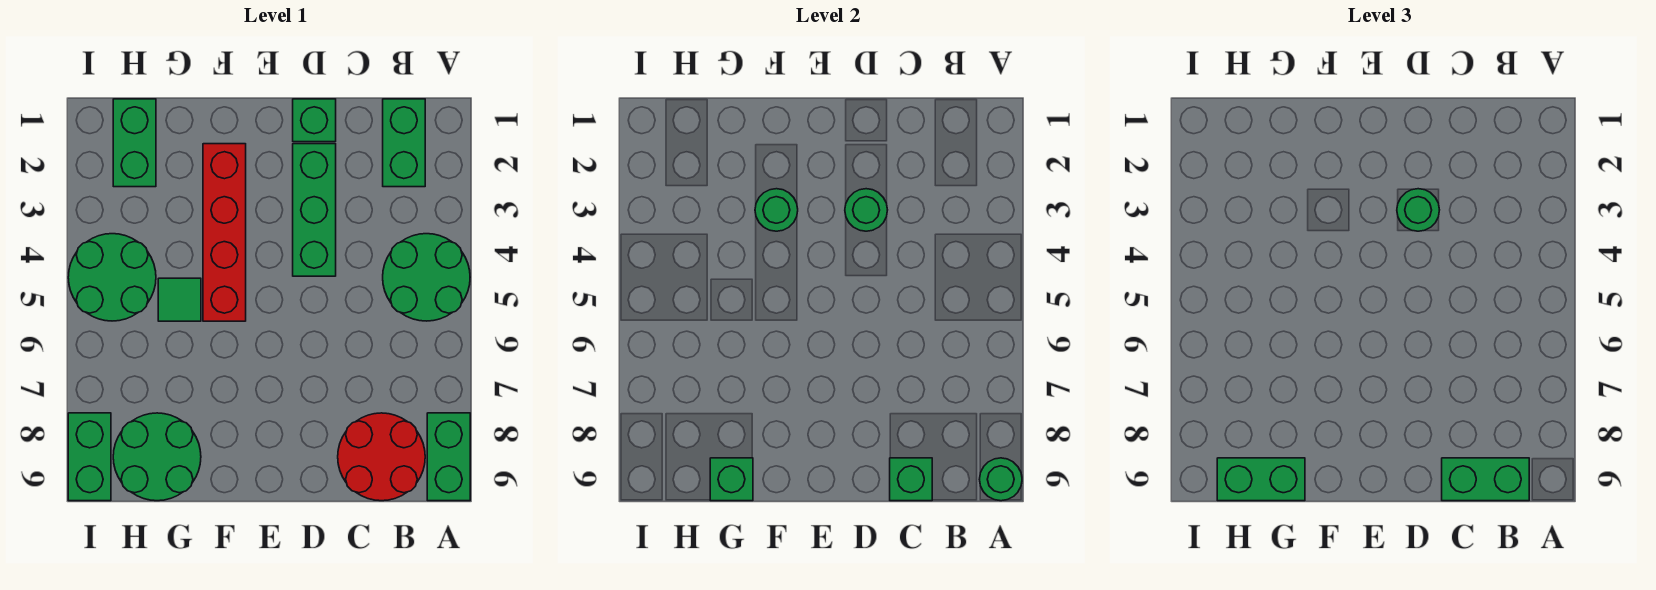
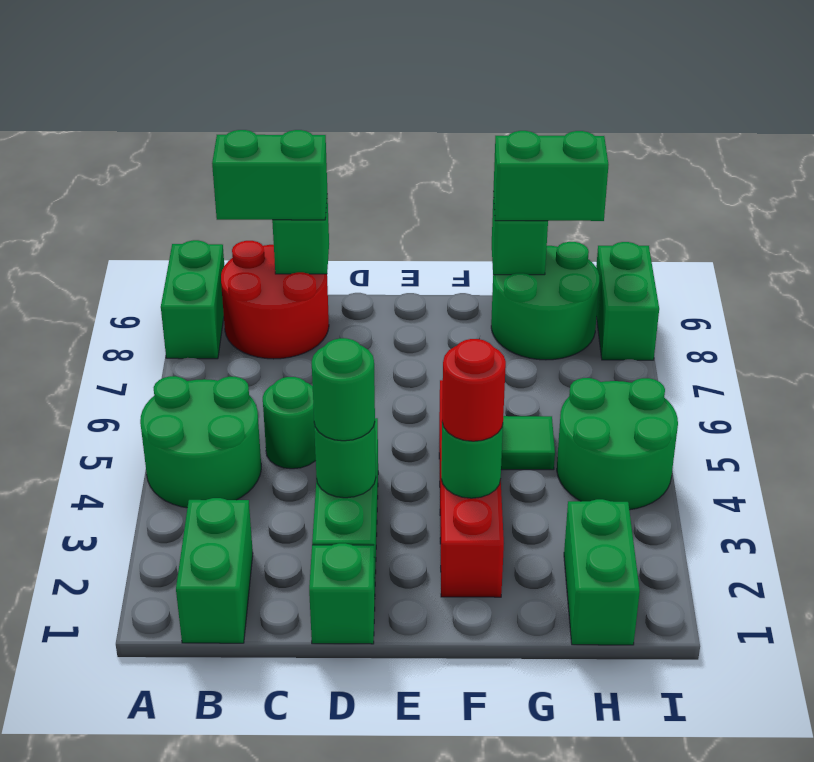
green round brick A9 level 2 -> green round brick C5 level 1
none -> red round brick F3 level 3

